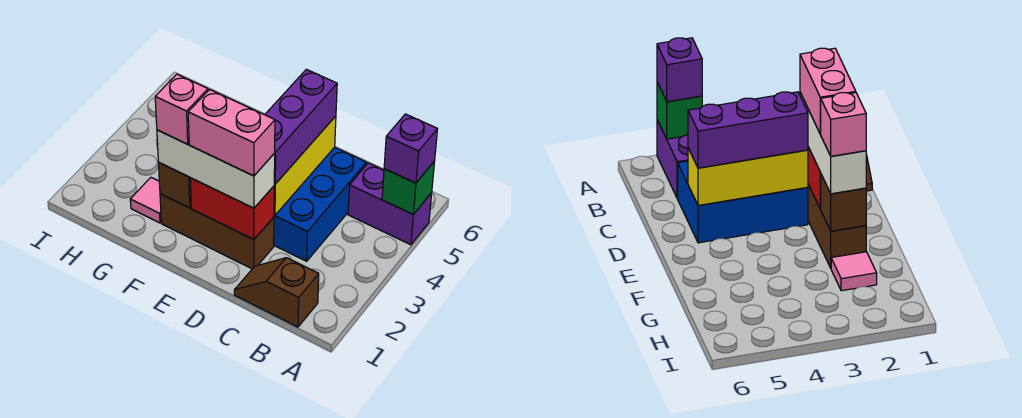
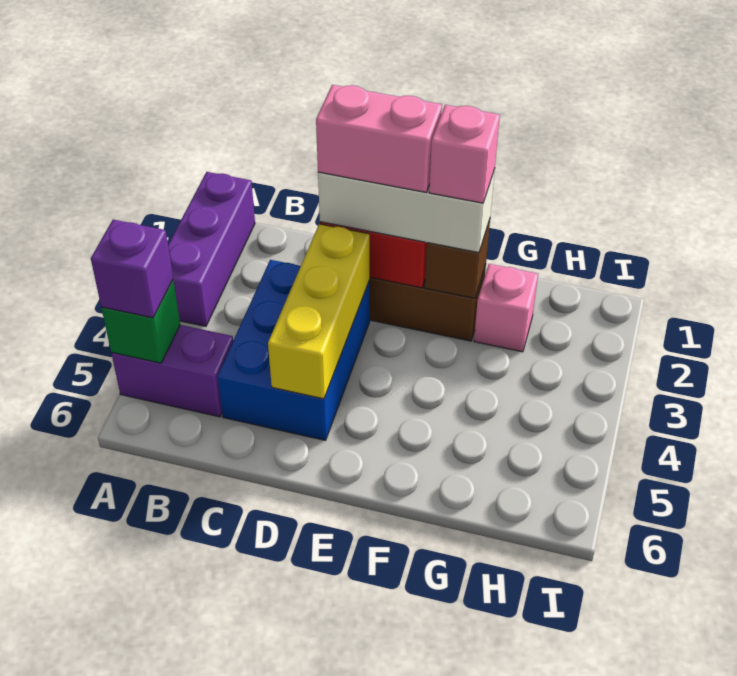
brown slope B1:C1 level 1 top B -> none
purple brick D3:D5 level 3 -> purple brick A1:A3 level 1
pink tile G2 level 1 -> pink brick G2 level 1

